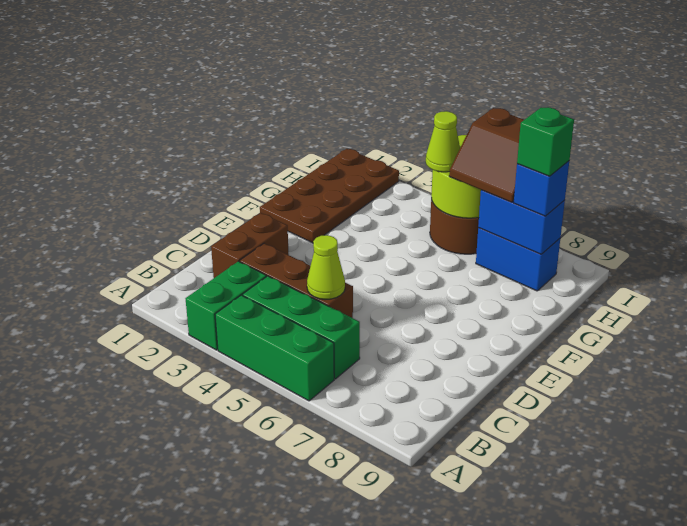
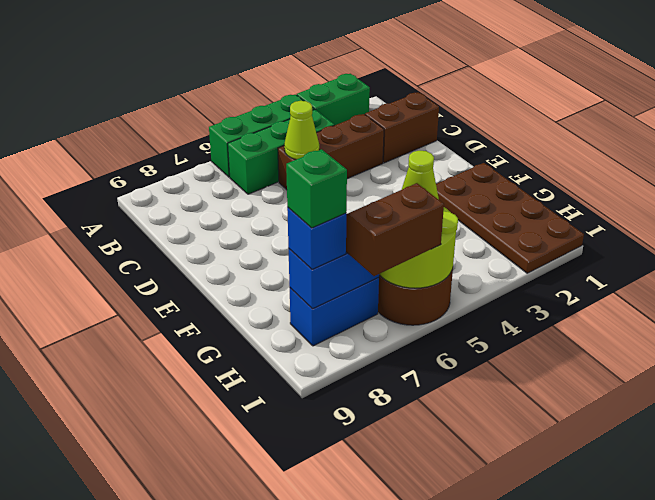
green brick A3:B3 level 1 -> green brick A2:A3 level 1
brown brick C2:D2 level 1 -> brown brick C1:C2 level 1

